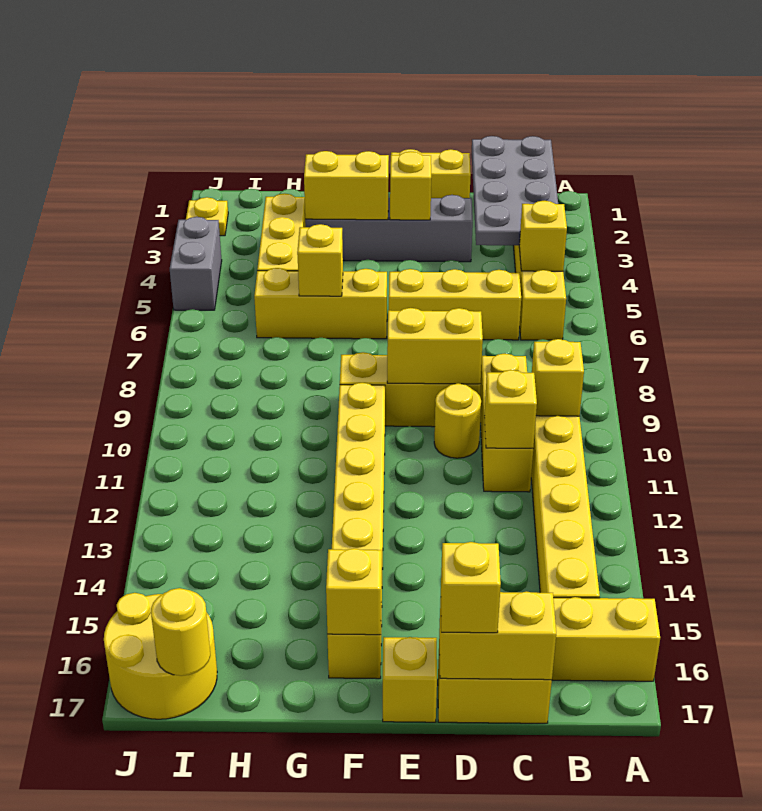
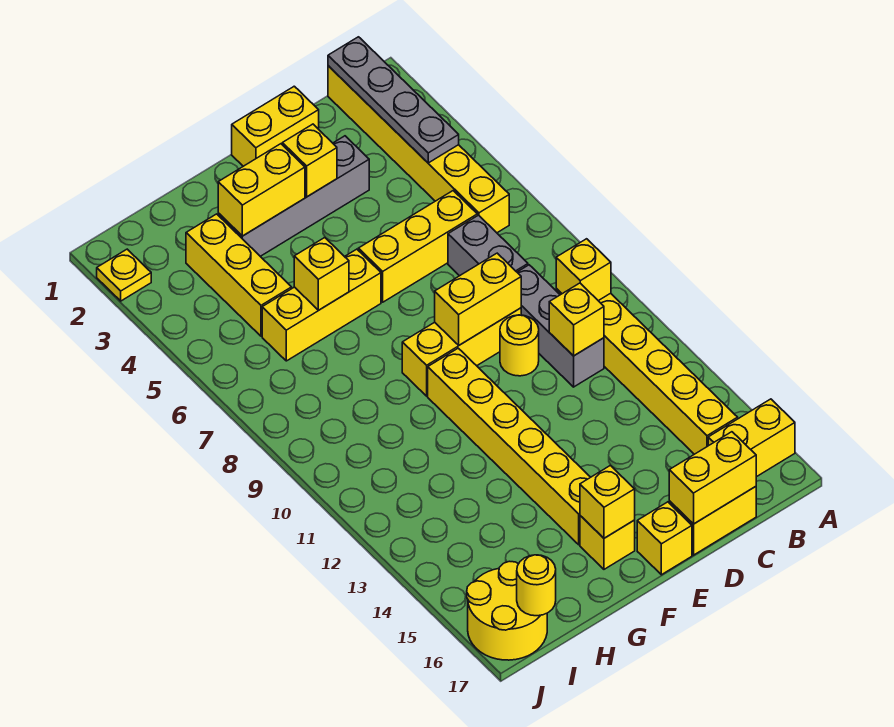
grey plate B1:C4 level 2 -> grey plate B1:B4 level 2
yellow brick B5 level 2 -> none
yellow brick C9:C11 level 1 -> grey brick C9:C11 level 1
yellow brick D17 level 3 -> none
grey brick J4:J5 level 1 -> grey brick C7:C8 level 1

